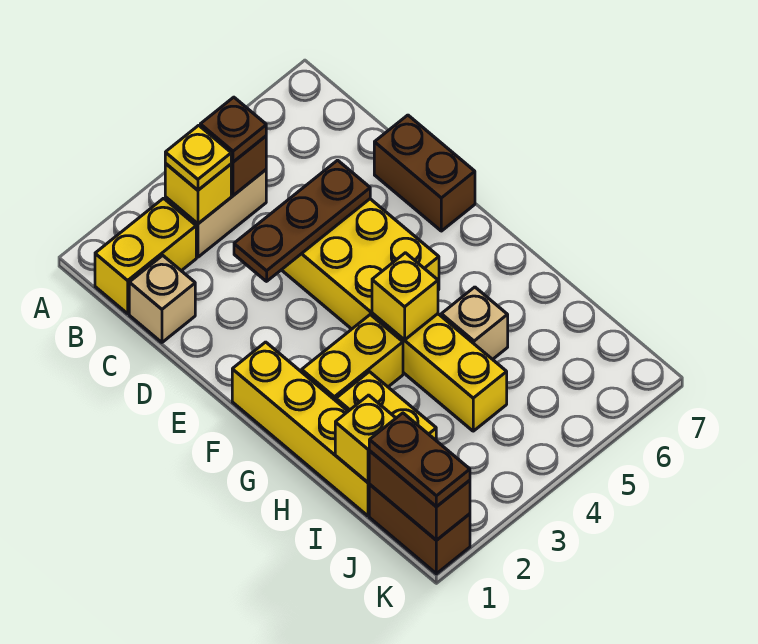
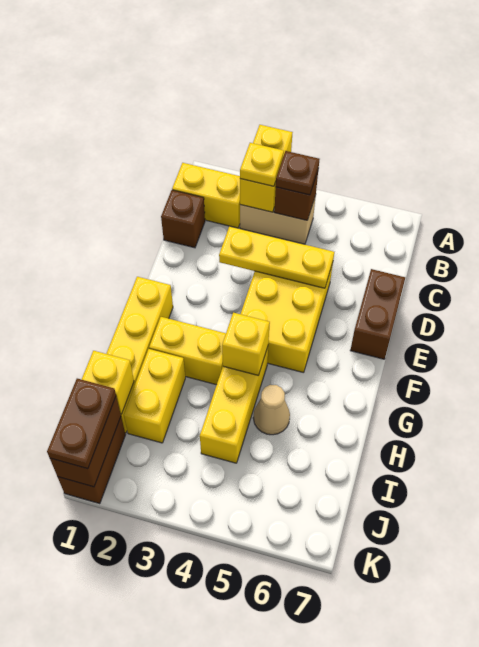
yellow brick B3 level 2 -> yellow brick A3:B3 level 2
tan brick C1 level 1 -> brown brick C1 level 1
brown plate D3:D5 level 2 -> yellow plate D3:D5 level 2
tan brick H5 level 1 -> tan cone H5 level 1

